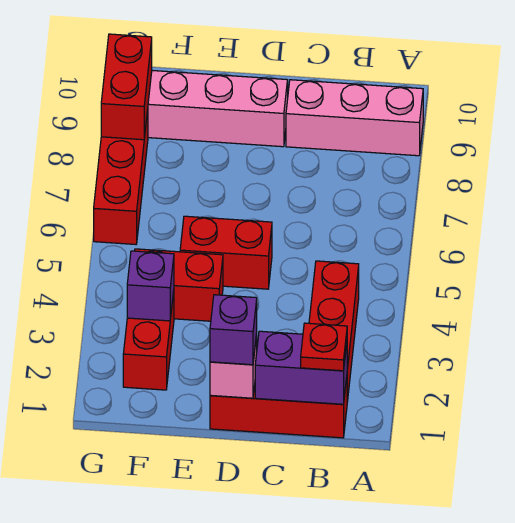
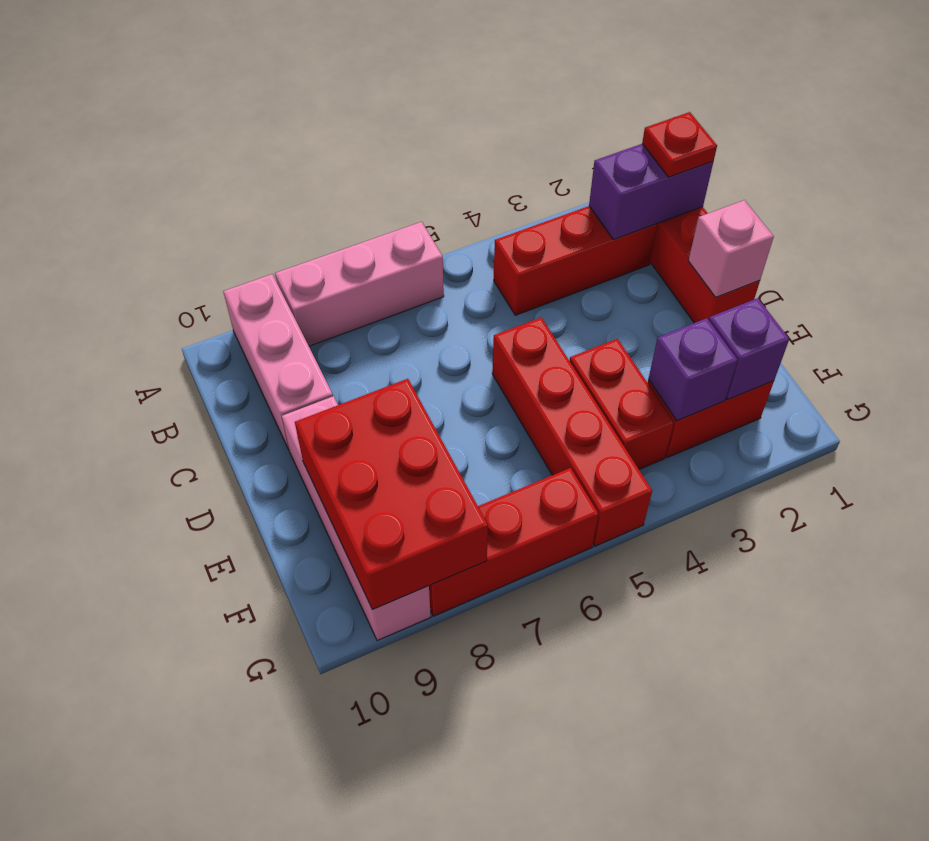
none -> pink brick A6:A8 level 1
purple brick B1:C1 level 2 -> purple brick B1:B2 level 2
purple brick D1 level 3 -> purple brick F2 level 2
red brick D5:E5 level 1 -> red brick D5:G5 level 1
red brick G8:G9 level 2 -> red brick E8:G9 level 2

